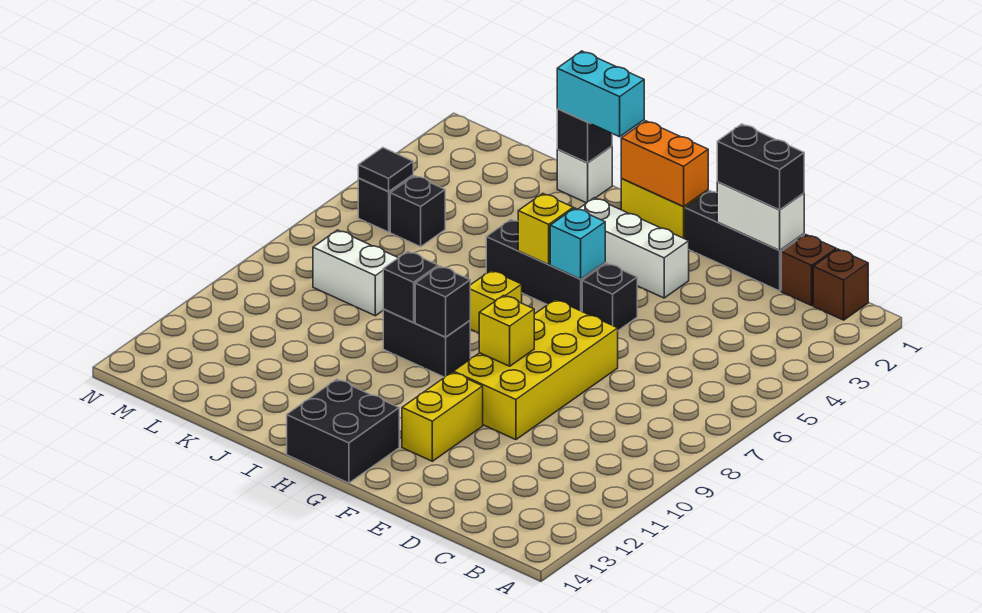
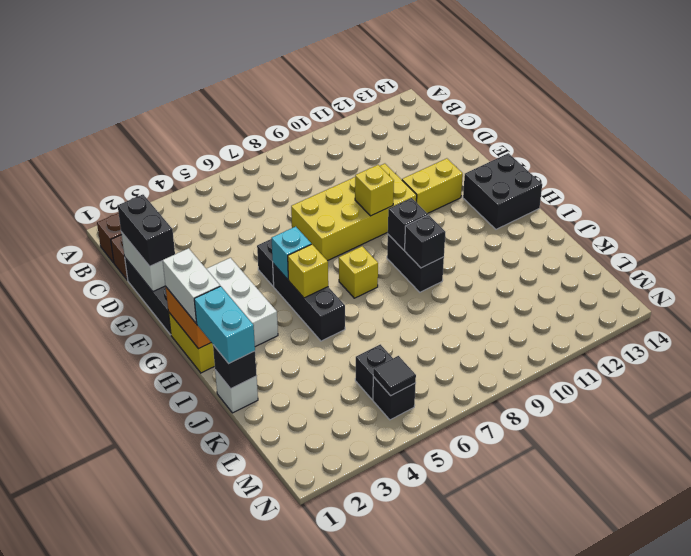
white brick K8:L8 level 1 -> white brick G1:H1 level 3

